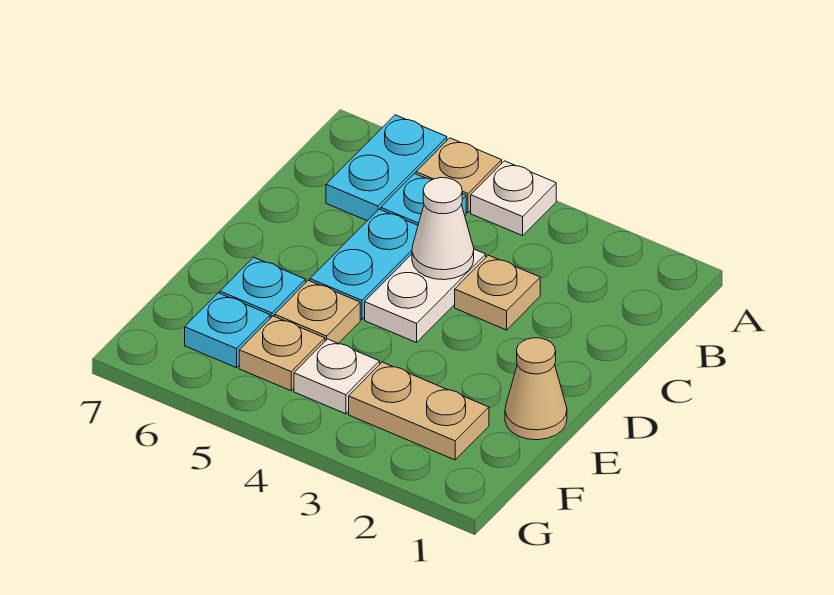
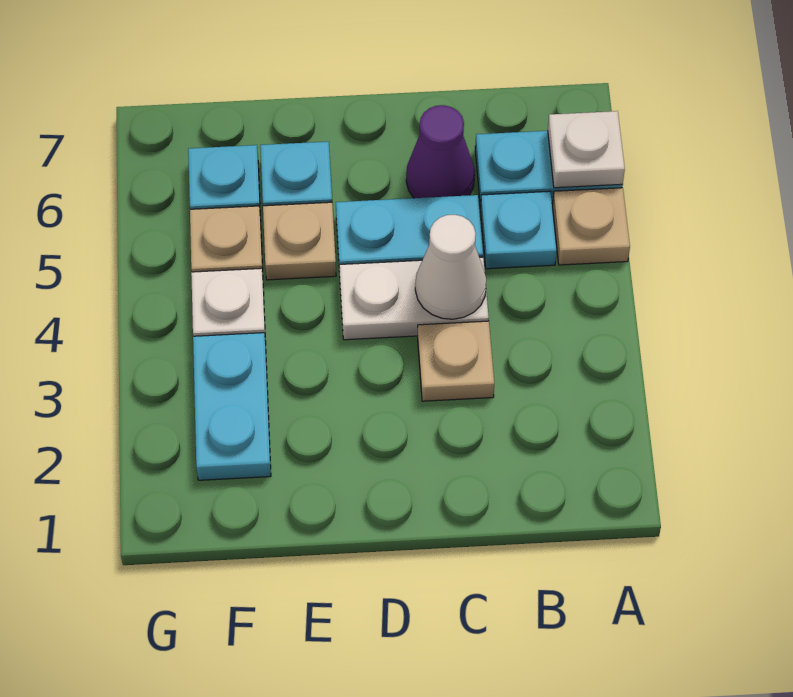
white plate A4 level 1 -> white plate A6 level 2
none -> purple cone C6 level 1
tan cone E1 level 1 -> none
tan plate F2:F3 level 1 -> cyan plate F2:F3 level 1

